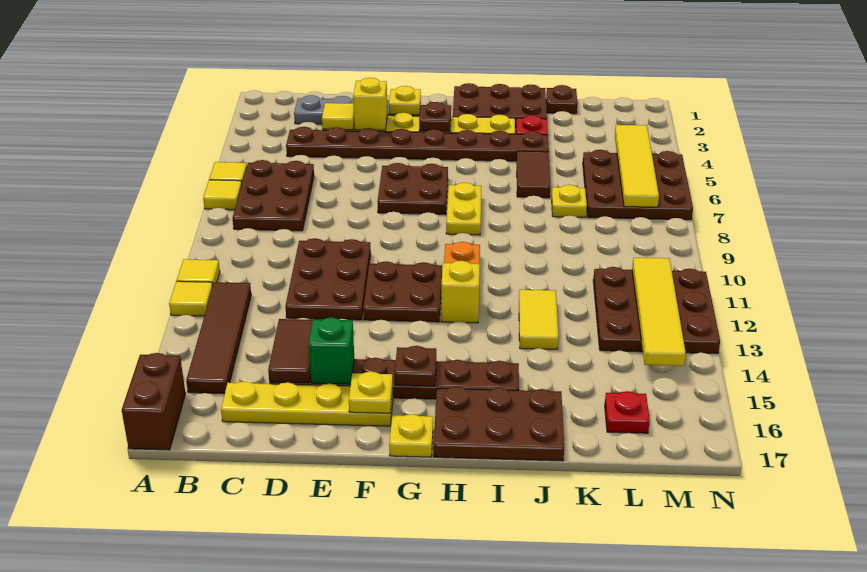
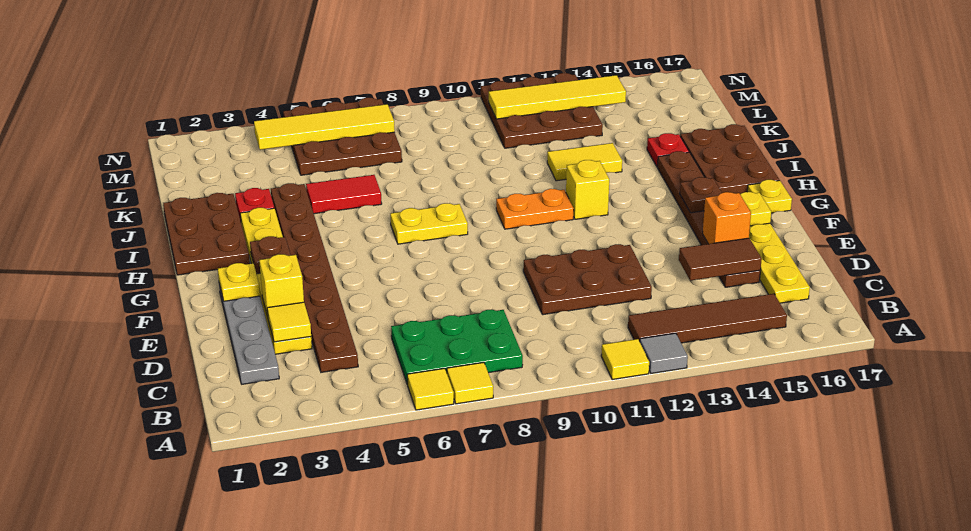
yellow tile A12 level 1 -> grey tile A12 level 1
brown brick A16:A17 level 1 -> none
brown plate B6:C8 level 1 -> green plate B6:C8 level 1
green brick E15 level 2 -> orange brick E15 level 2
brown plate F6:G7 level 1 -> none
brown plate F11:G12 level 1 -> none
brown tile J5:J6 level 1 -> red tile J5:J6 level 1
brown plate K1 level 1 -> none
yellow plate K7 level 1 -> none
red plate L16 level 1 -> red plate J15 level 1

